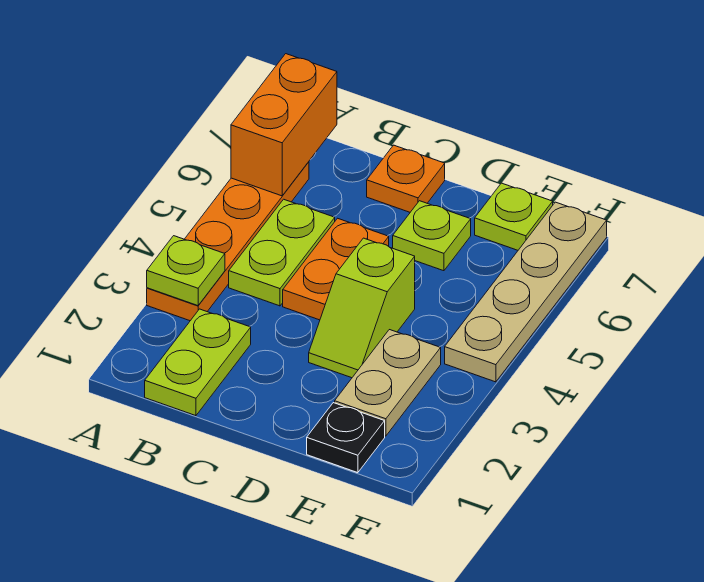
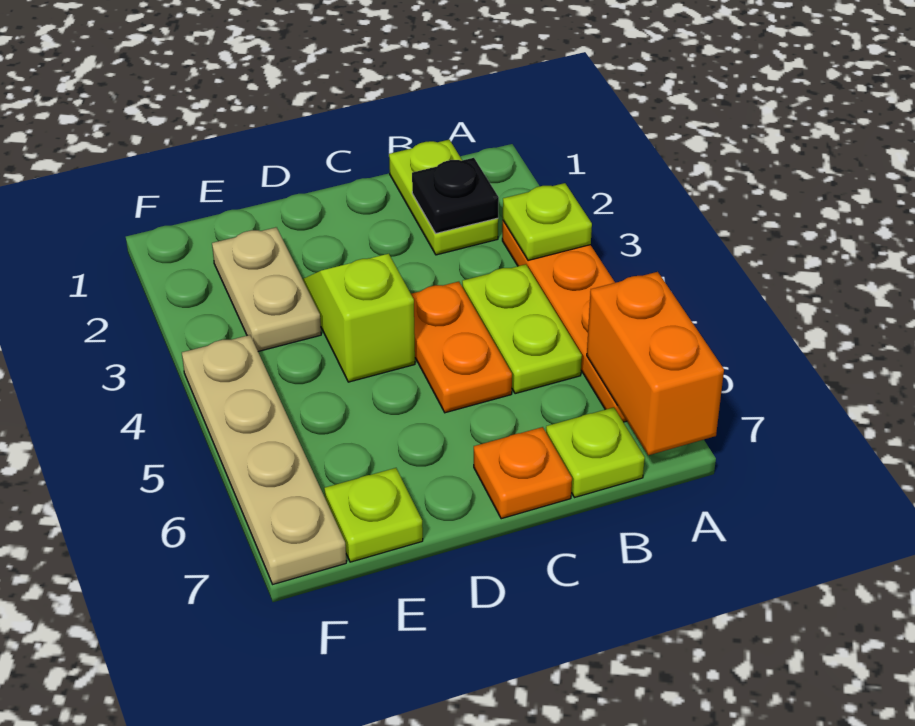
lime plate D6 level 1 -> lime plate B7 level 1
black plate E1 level 1 -> black plate B2 level 2

